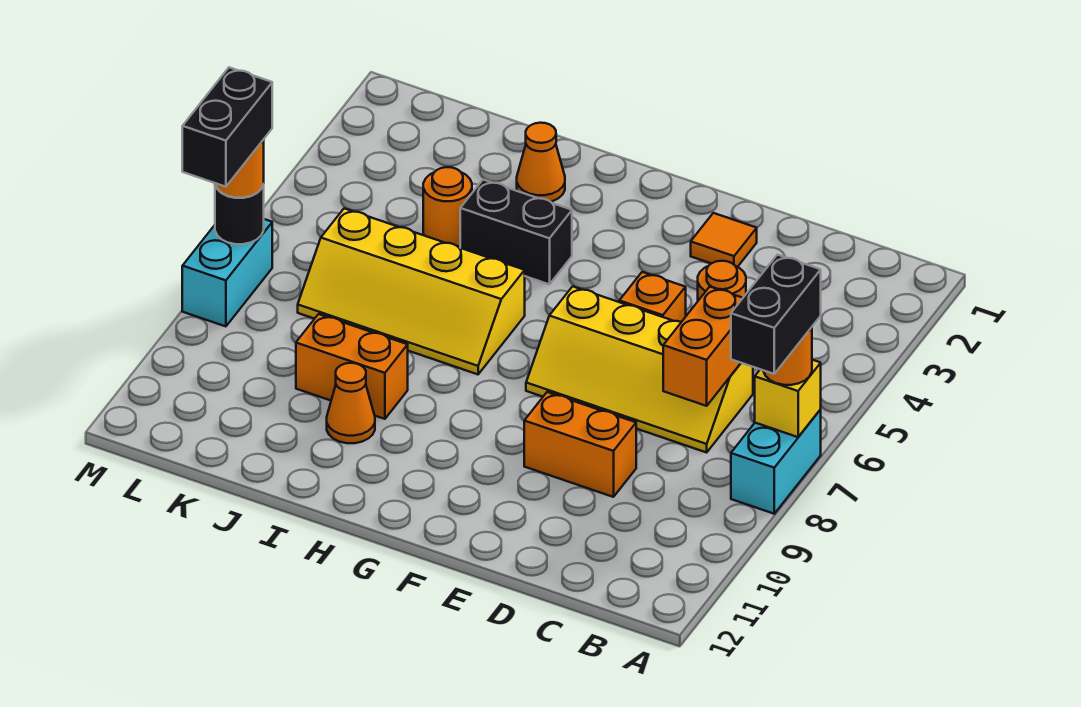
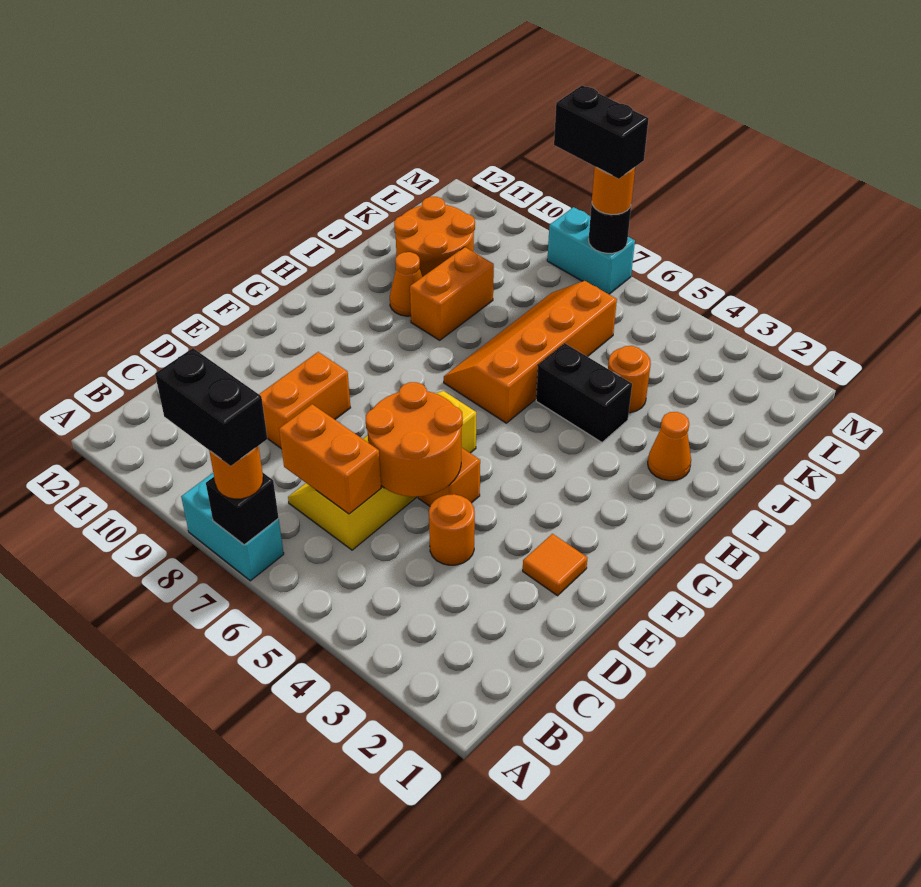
yellow brick A7 level 2 -> black brick A7 level 2
none -> orange round brick D5:E6 level 2
black brick H4:I4 level 1 -> black brick I4:I5 level 1
yellow slope H6:K7 level 1 top 6 -> orange slope H6:K7 level 1 top 6
none -> orange round brick J10:K11 level 1

